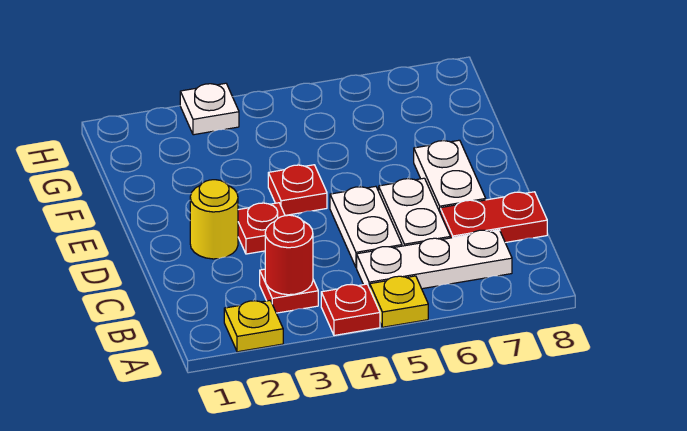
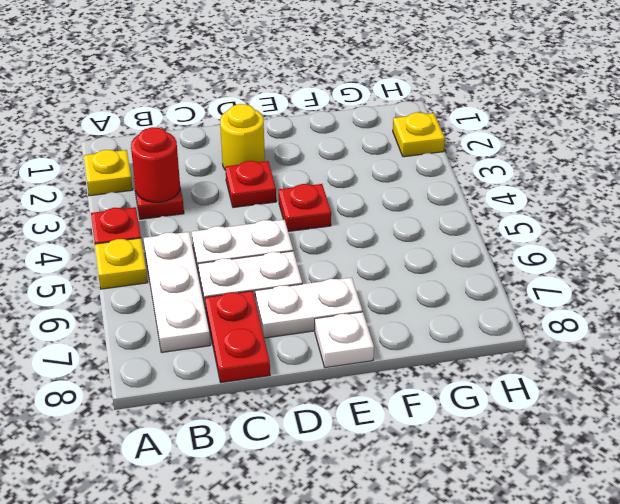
none -> yellow plate H2 level 1
white plate H3 level 1 -> white plate E8 level 1

